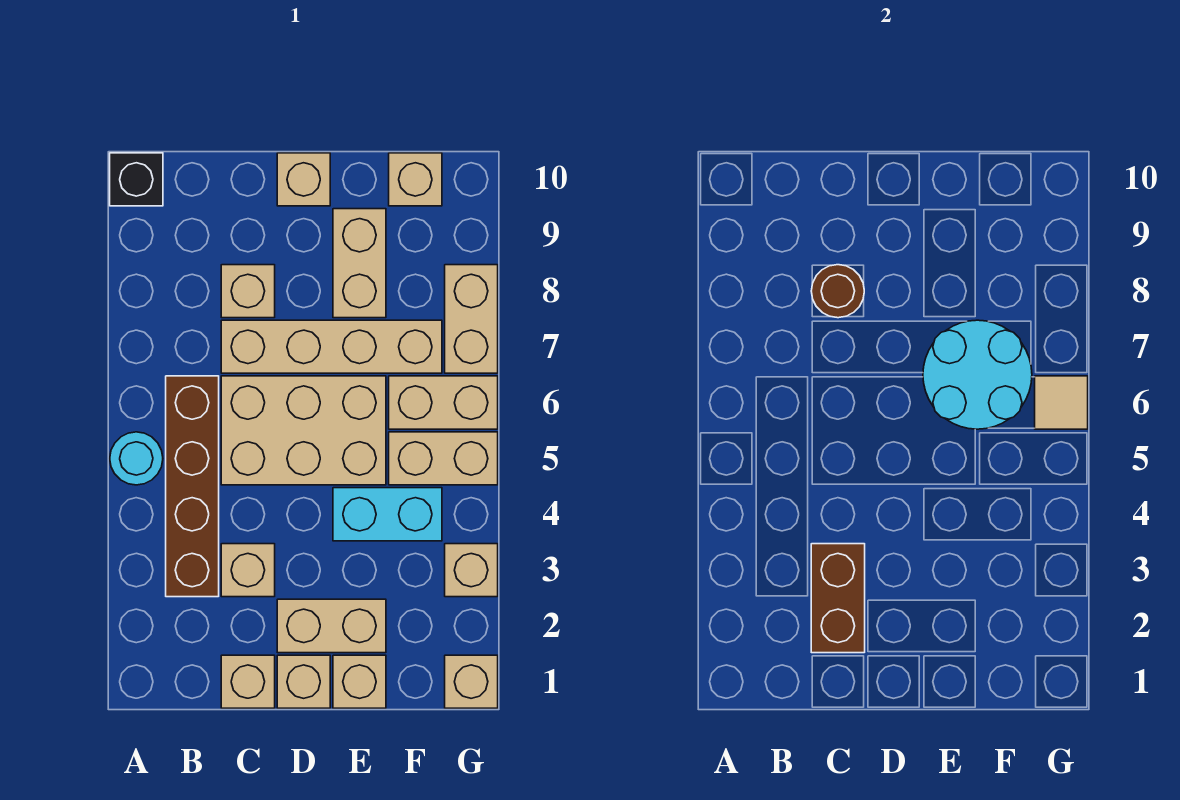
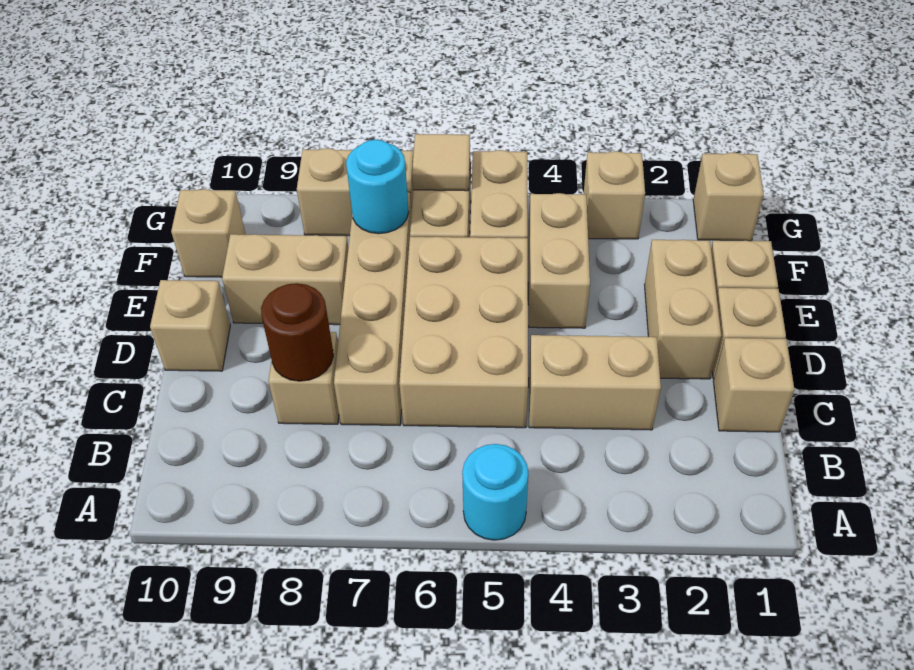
black brick A10 level 1 -> none
brown brick B3:B6 level 1 -> none
brown brick C2:C3 level 2 -> none
tan brick C3 level 1 -> tan brick C3:C4 level 1
cyan brick E4:F4 level 1 -> tan brick E4:F4 level 1
cyan round brick E6:F7 level 2 -> cyan round brick F7 level 2

